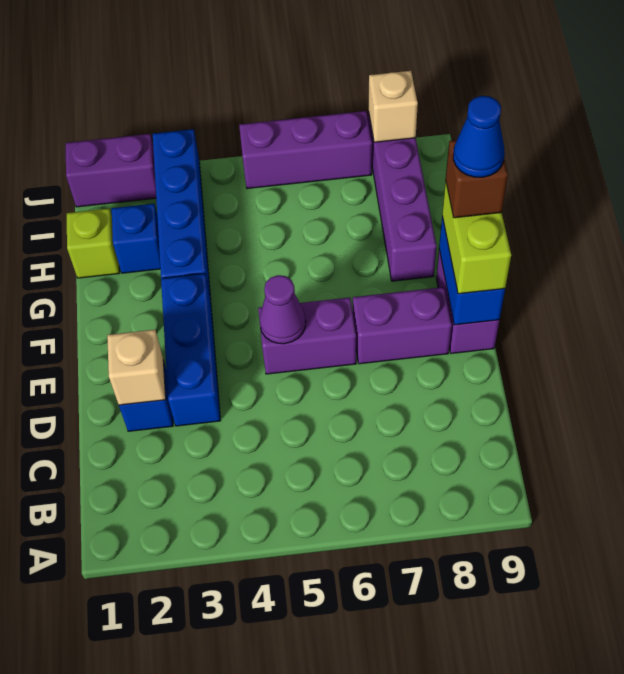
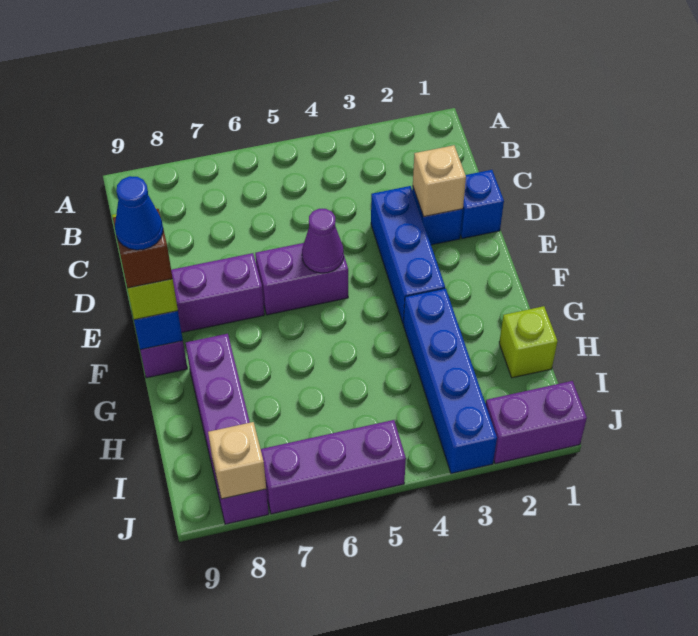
blue brick H2 level 1 -> blue brick D1 level 1

